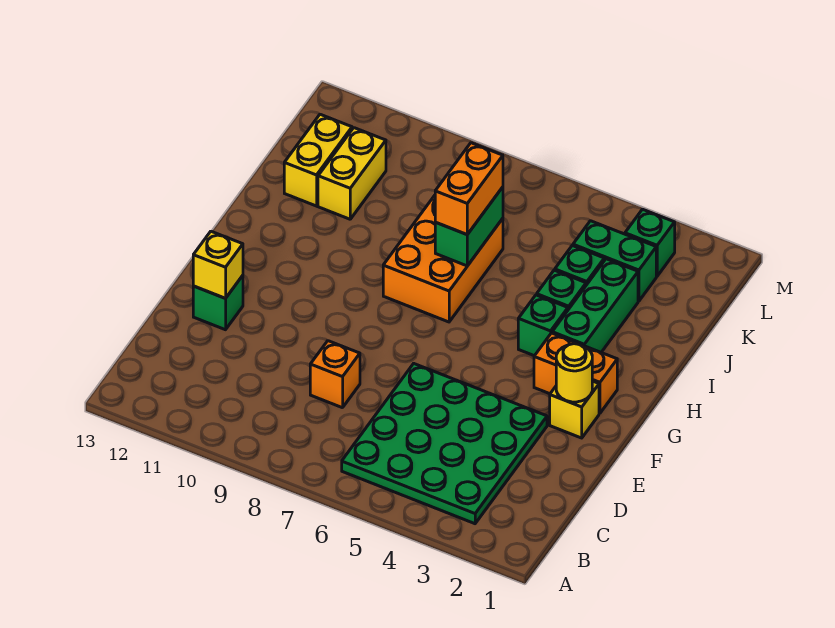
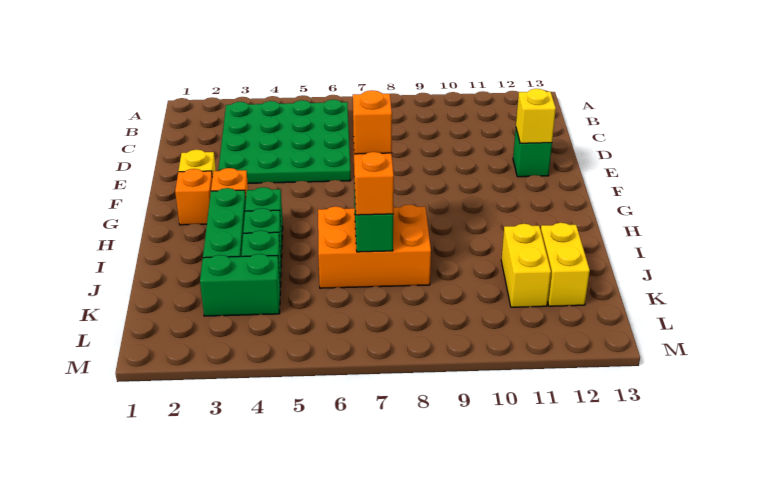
orange brick D8 level 1 -> orange brick I7 level 4
yellow round brick F2 level 2 -> none
orange brick H7:J8 level 1 -> orange brick I6:J8 level 1
green brick L3 level 1 -> none

